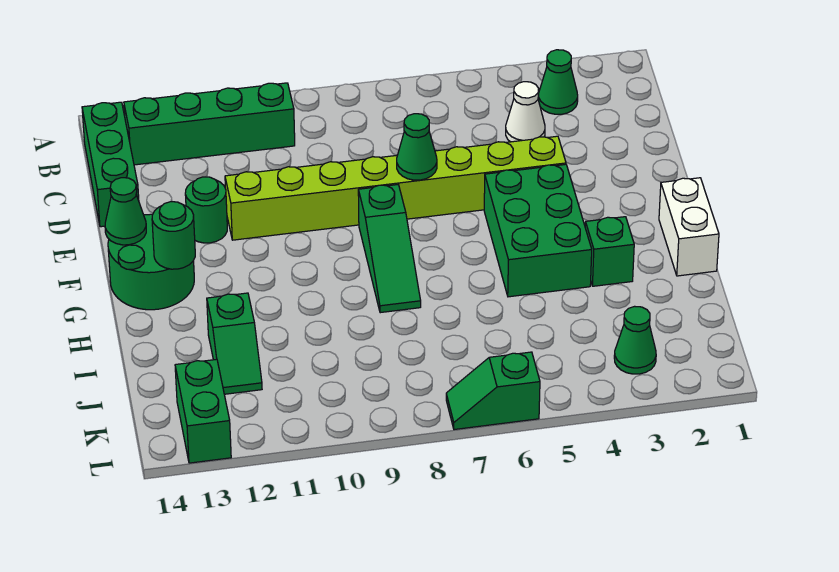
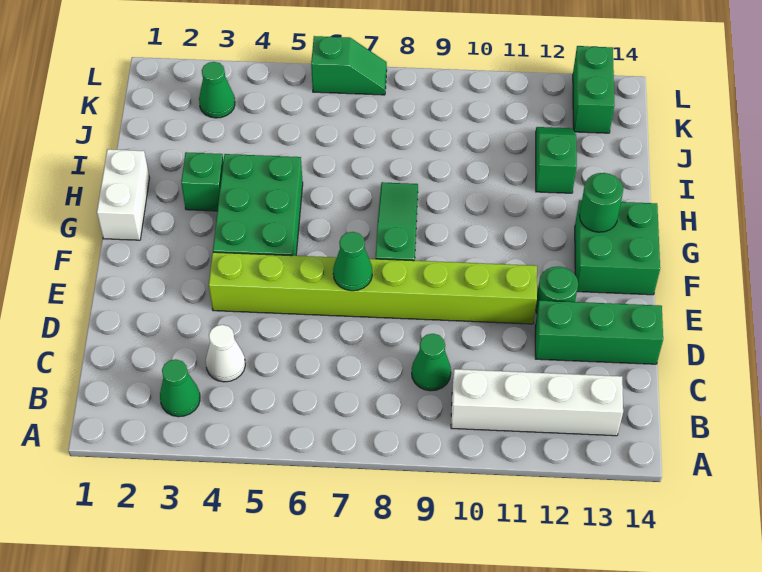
green brick B10:B13 level 1 -> white brick B10:B13 level 1
green brick B14:D14 level 1 -> green brick D12:D14 level 1
green round brick F13:G14 level 1 -> green brick F13:G14 level 1
green cone F14 level 2 -> green cone C9 level 1

